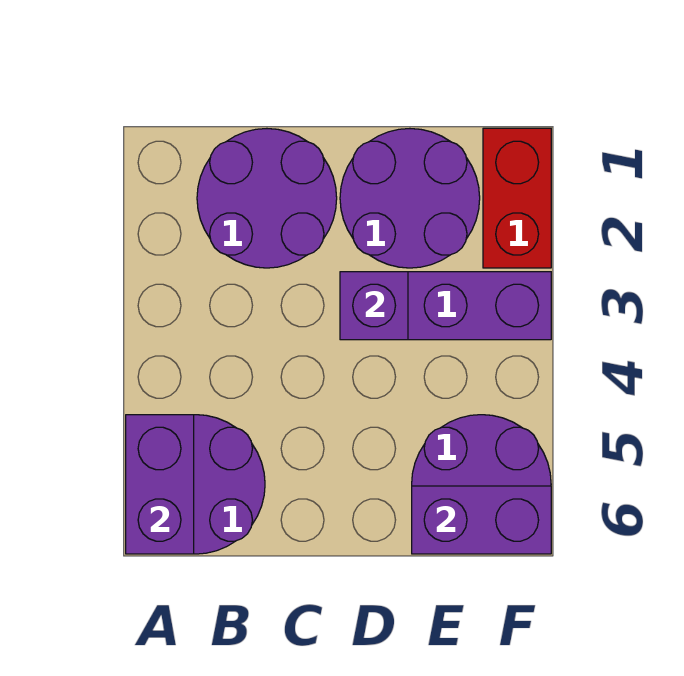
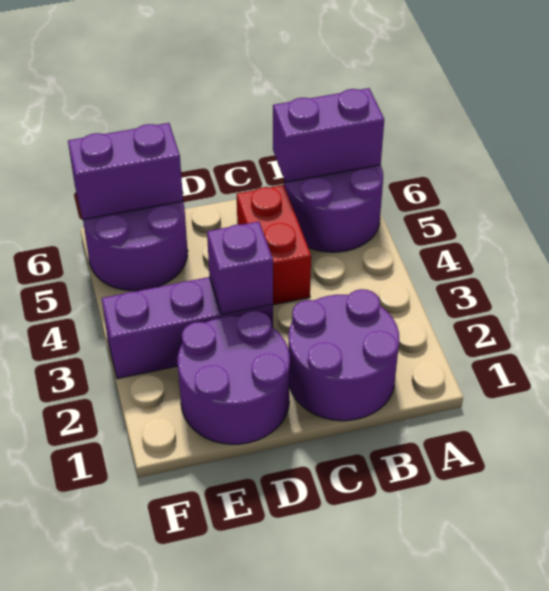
purple brick A5:A6 level 2 -> purple brick A6:B6 level 2
red brick F1:F2 level 1 -> red brick C4:C5 level 1

